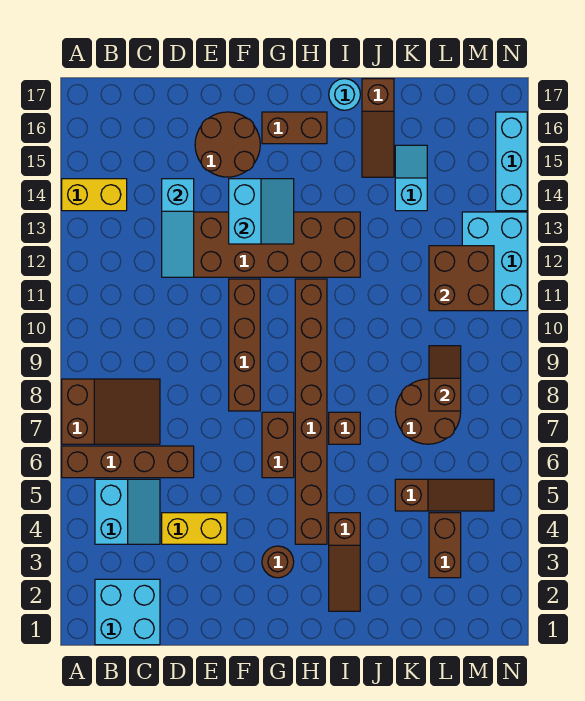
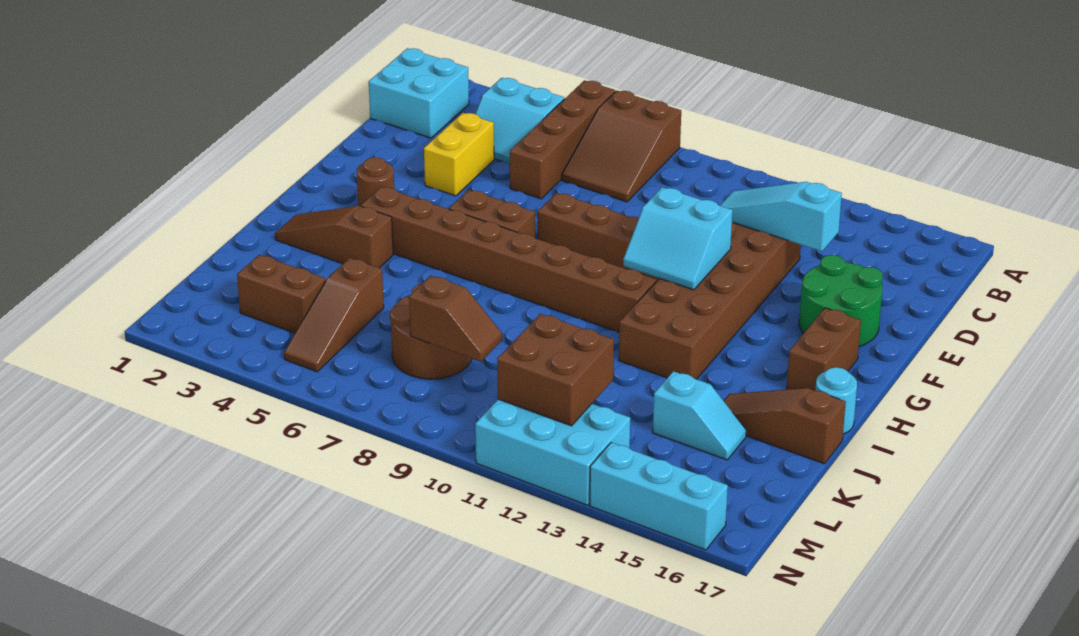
yellow brick A14:B14 level 1 -> none
brown round brick E15:F16 level 1 -> green round brick E15:F16 level 1
cyan slope F13:G14 level 2 top F -> cyan slope F11:G12 level 2 top F
brown brick I7 level 1 -> none

